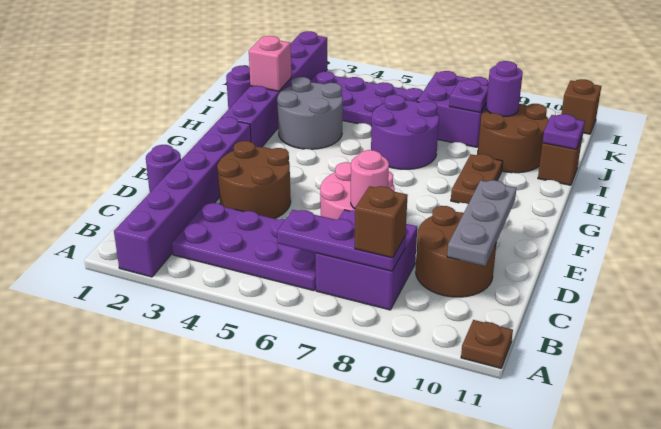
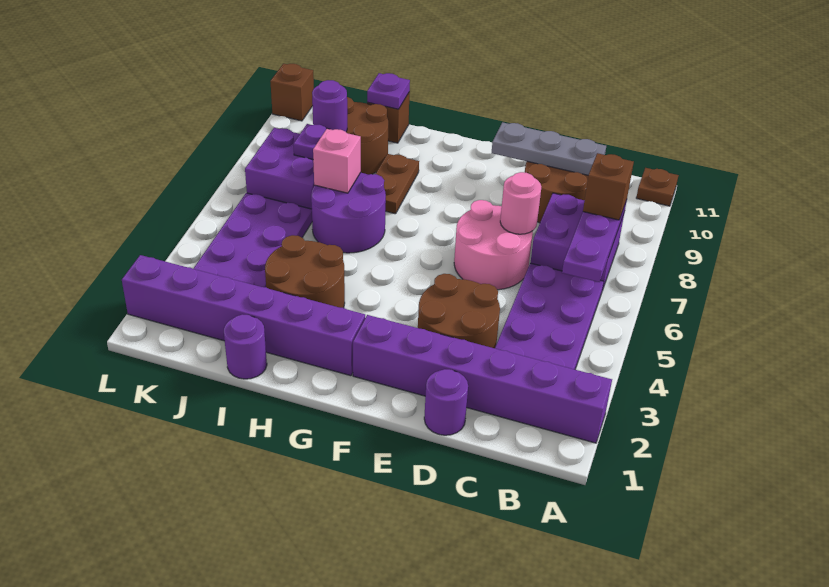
brown plate G9:H9 level 1 -> brown plate H8:H9 level 1
grey round brick H3:I4 level 1 -> brown round brick H3:I4 level 1
pink brick I2 level 2 -> pink brick I7 level 2

